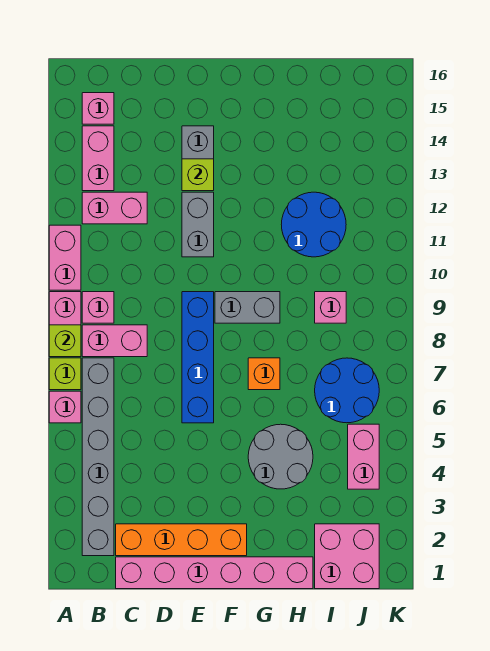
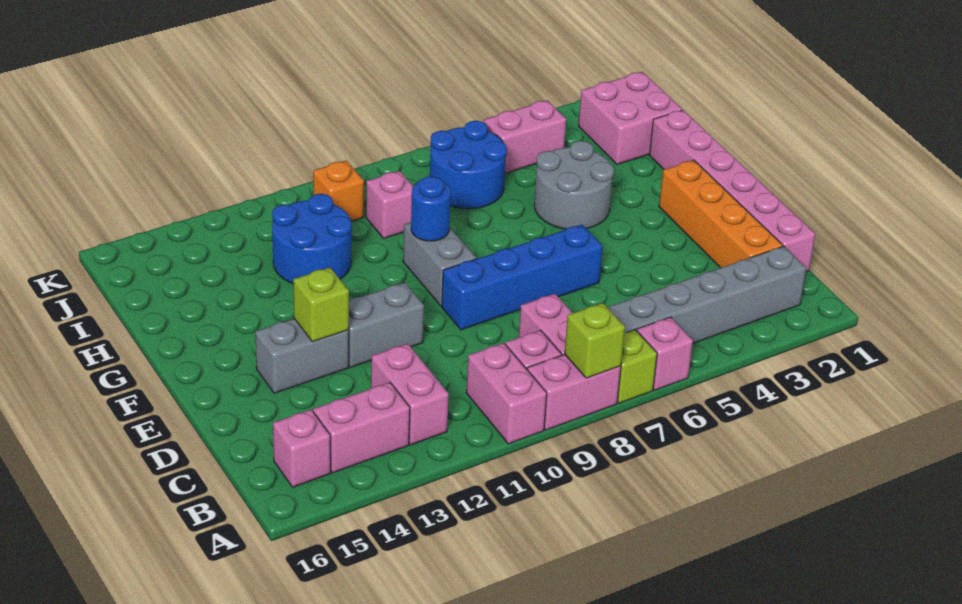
pink brick A10:A11 level 1 -> pink brick A10:B10 level 1
orange brick G7 level 1 -> orange brick J10 level 1
none -> blue round brick G9 level 2

